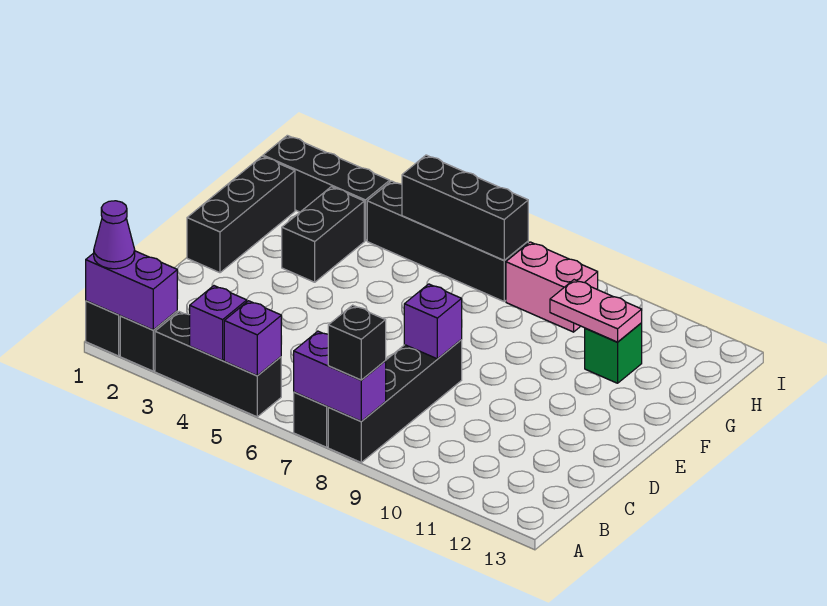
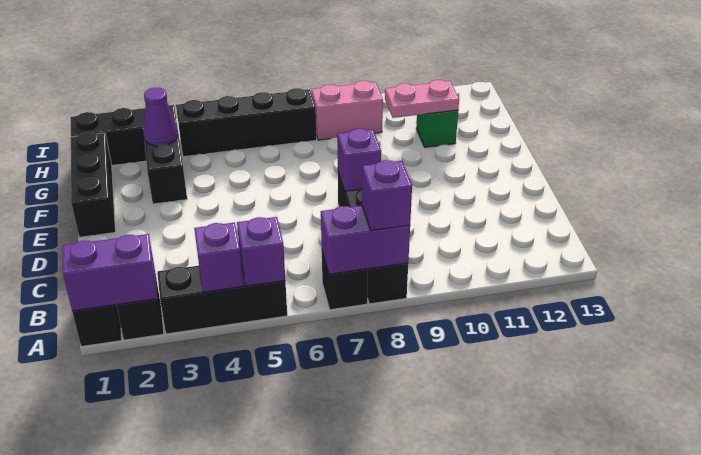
purple cone A1 level 3 -> purple cone G3 level 2
black brick A8 level 3 -> purple brick A8 level 3
black brick H5:H7 level 2 -> none

